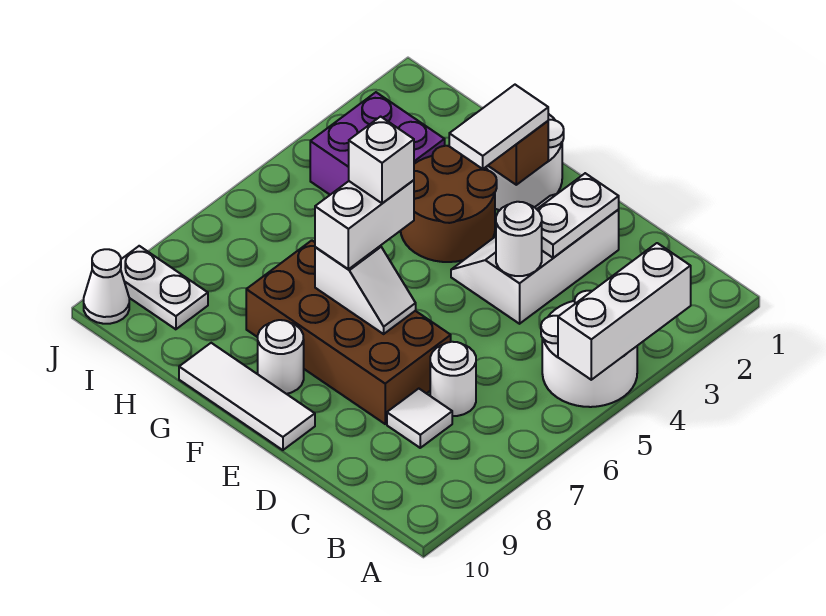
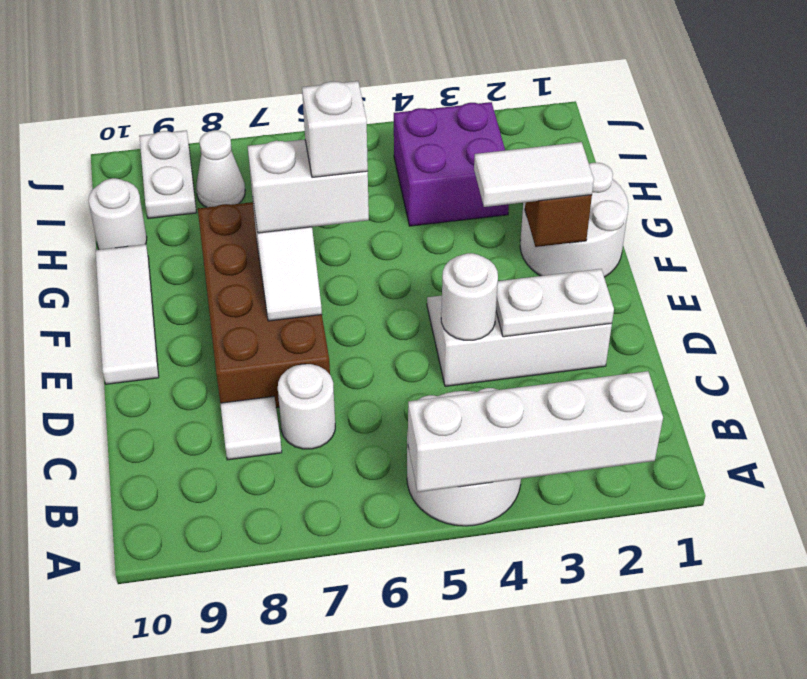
white brick A3:A5 level 2 -> white brick A2:A5 level 2
brown round brick F3:G4 level 1 -> none
white round brick F9 level 1 -> white round brick H10 level 1
white cone J10 level 1 -> white cone I8 level 1

